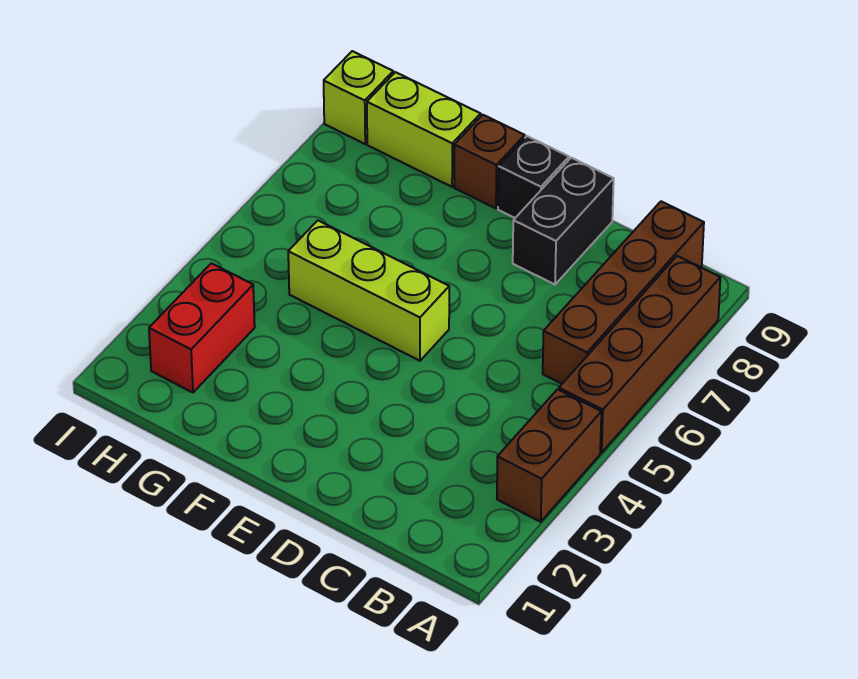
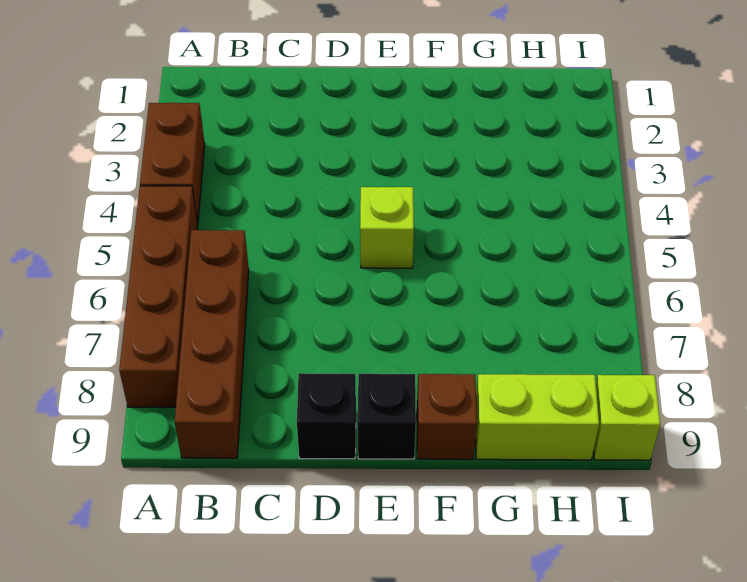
black brick D8:D9 level 1 -> black brick D9 level 1
lime brick E5:G5 level 1 -> lime brick E5 level 1
red brick H2:H3 level 1 -> none

